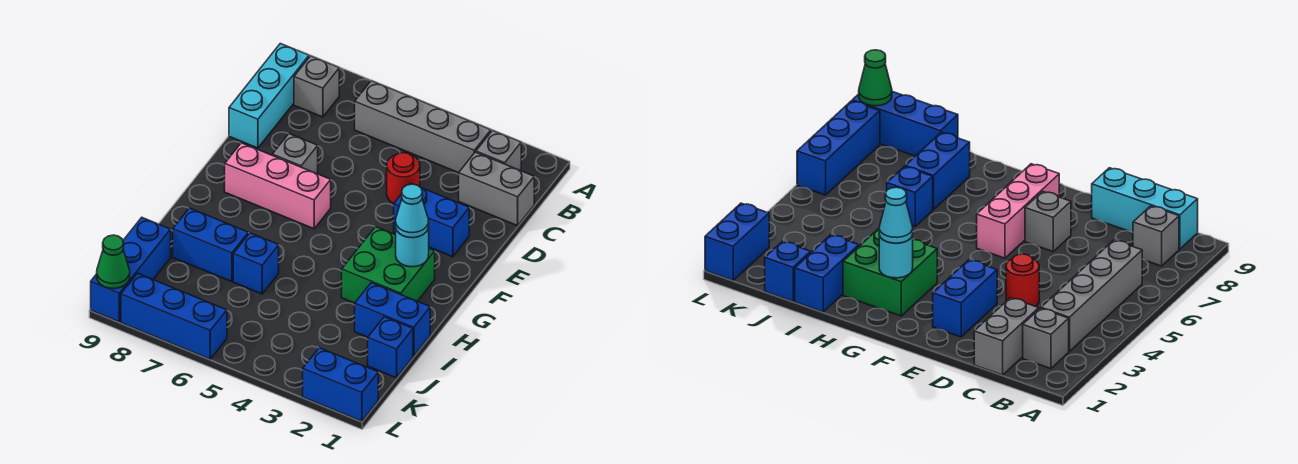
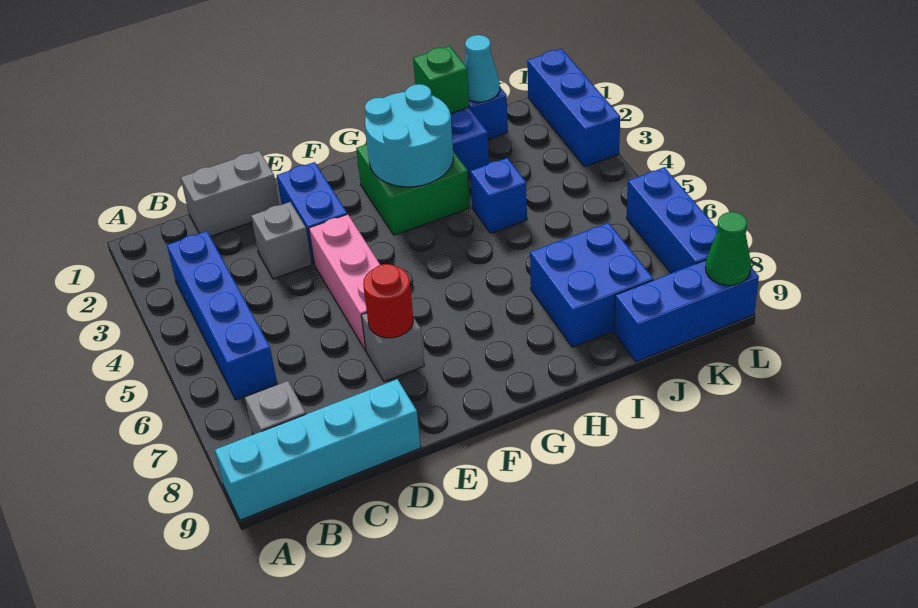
grey brick B2 level 1 -> grey brick D3 level 1
grey brick B3:B6 level 1 -> blue brick B3:B6 level 1
cyan brick B9:D9 level 1 -> cyan brick A9:D9 level 1
grey brick C1:C2 level 1 -> grey brick C1:D1 level 1
red round brick D4 level 1 -> red round brick E7 level 2
pink brick F6:F8 level 1 -> pink brick E4:E6 level 1
cyan round brick G2 level 2 -> cyan round brick G2:H3 level 2
cyan cone G2 level 3 -> cyan cone J1 level 2
none -> green brick I1 level 2
blue brick I6 level 1 -> blue brick I4 level 1
blue brick I7:I8 level 1 -> blue brick I7:J8 level 1
blue brick L1:L2 level 1 -> blue brick L1:L3 level 1

